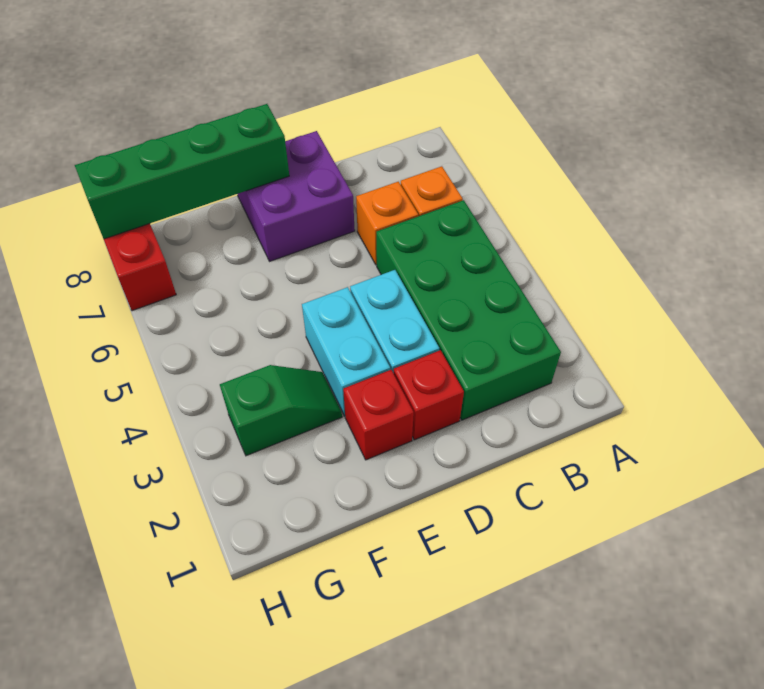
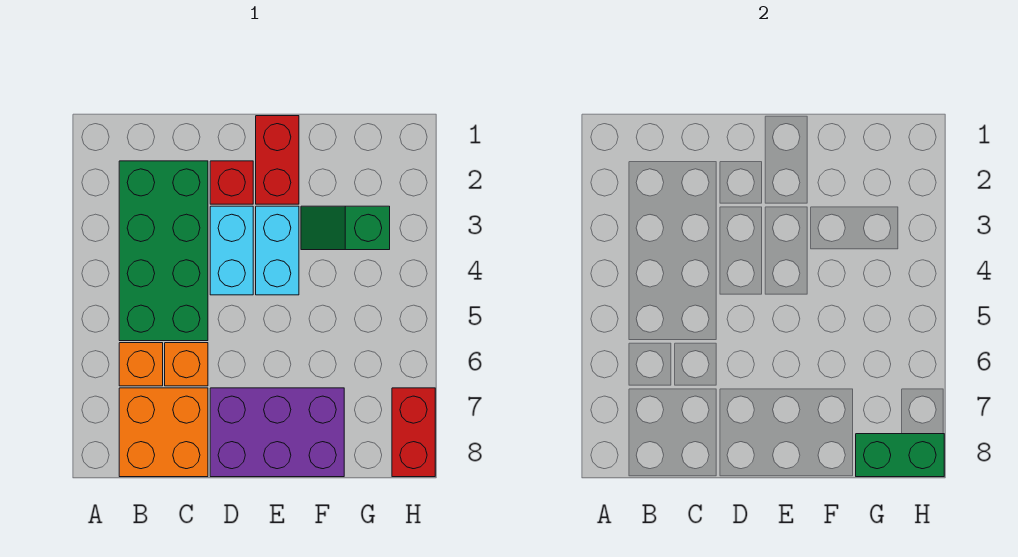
none -> orange brick B7:C8 level 1
purple brick D7:E8 level 1 -> purple brick D7:F8 level 1
red brick E2 level 1 -> red brick E1:E2 level 1
green brick E8:H8 level 2 -> green brick G8:H8 level 2

